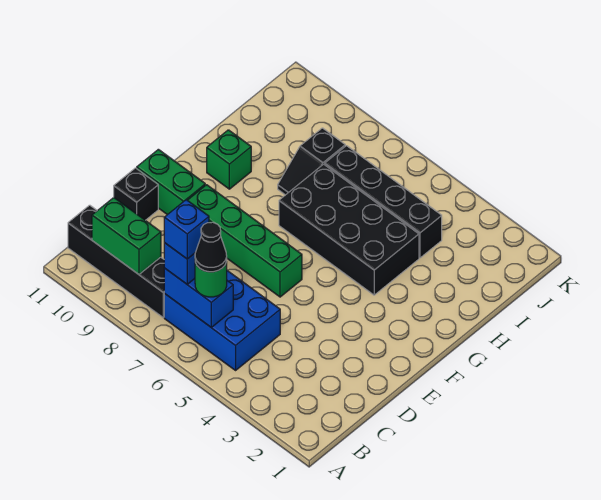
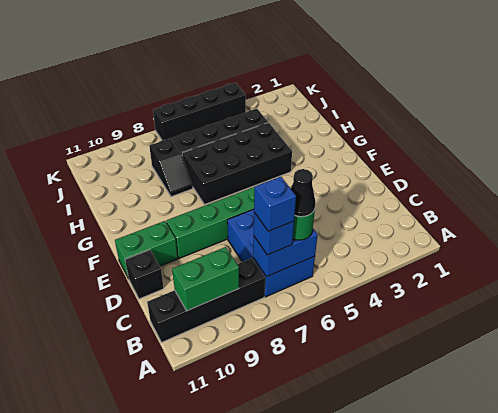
blue brick B5:C7 level 1 -> blue brick B6:D7 level 1
green brick G10 level 1 -> none
none -> black brick K4:K7 level 1

